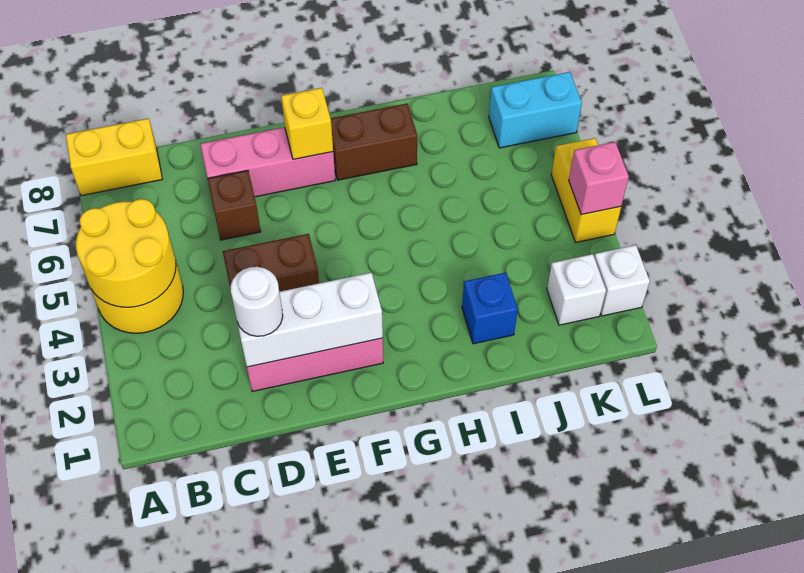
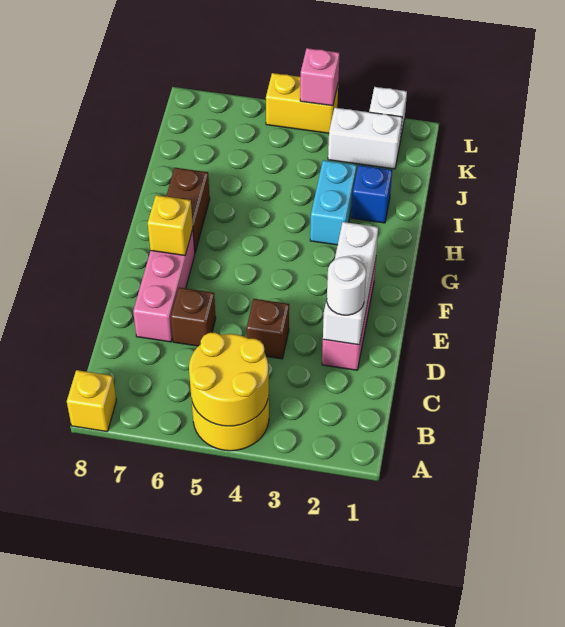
yellow brick A8:B8 level 1 -> yellow brick A8 level 1
brown brick D4:E4 level 1 -> brown brick D4 level 1
white brick K2 level 1 -> white brick K2:K3 level 1
cyan brick K7:L7 level 1 -> cyan brick H3:I3 level 1

